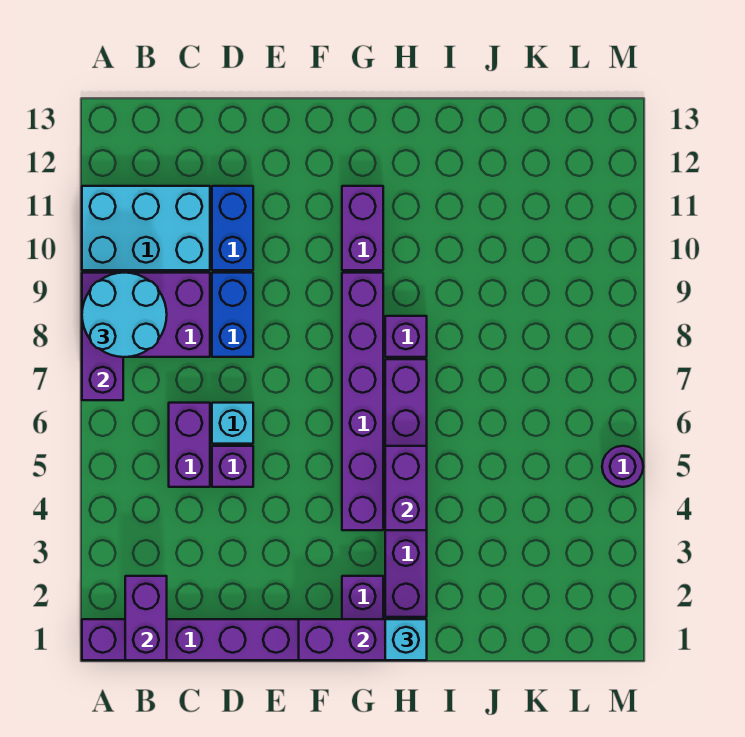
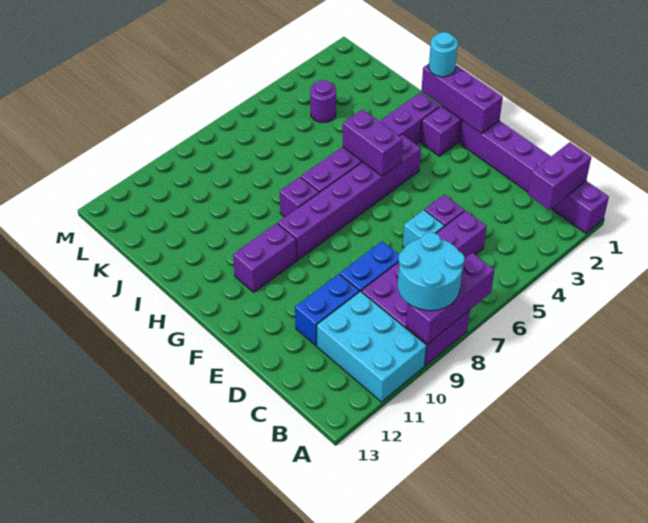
cyan brick H1 level 3 -> cyan round brick H1 level 3
purple brick H4:H5 level 2 -> purple brick G5:H5 level 2
purple round brick M5 level 1 -> purple round brick K4 level 1

